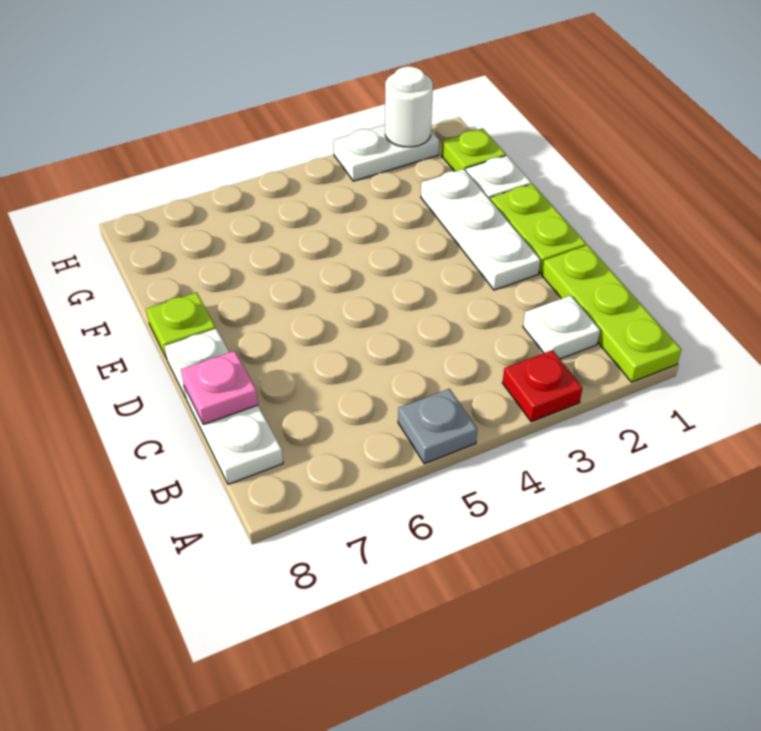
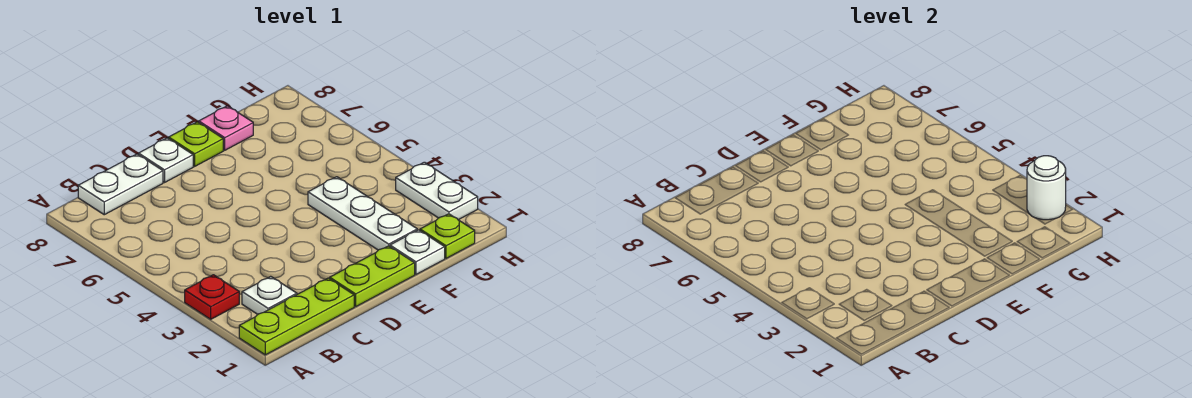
grey plate A5 level 1 -> none
pink plate C8 level 2 -> pink plate F8 level 1
white plate D2:F2 level 1 -> white plate F2:F4 level 1

